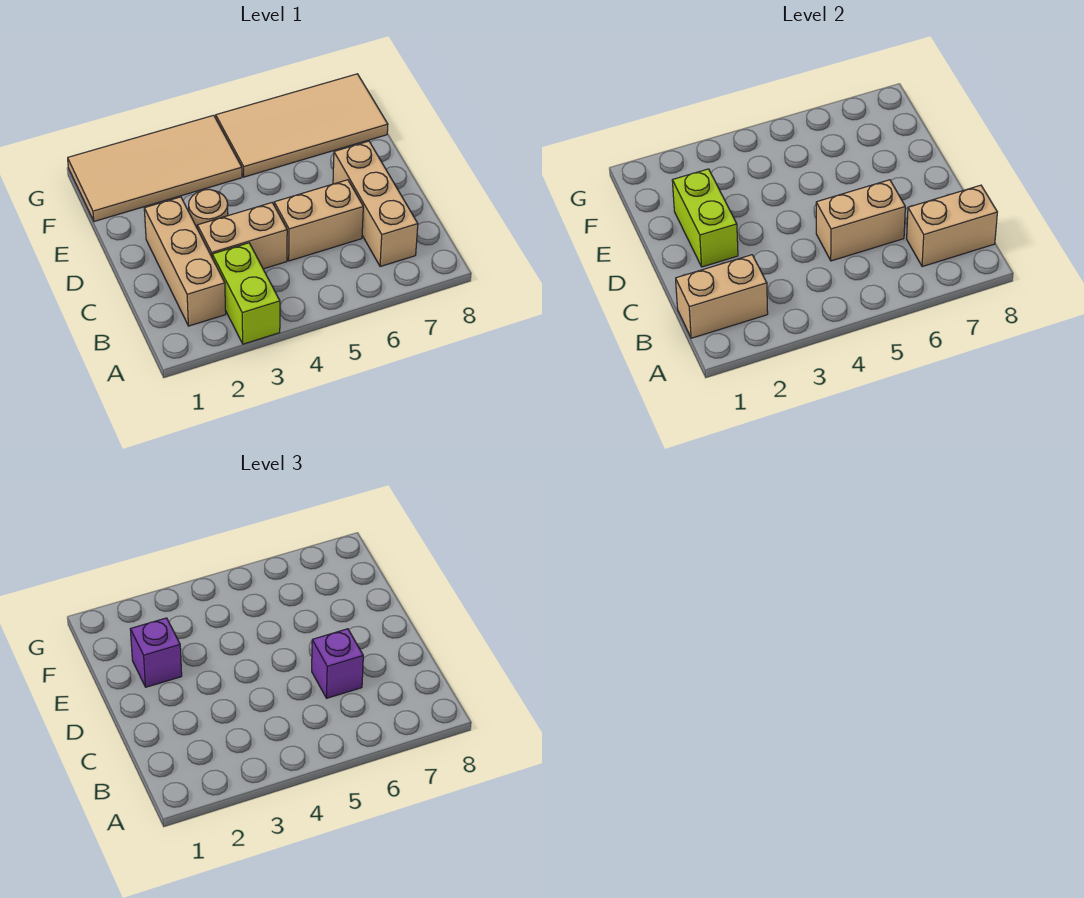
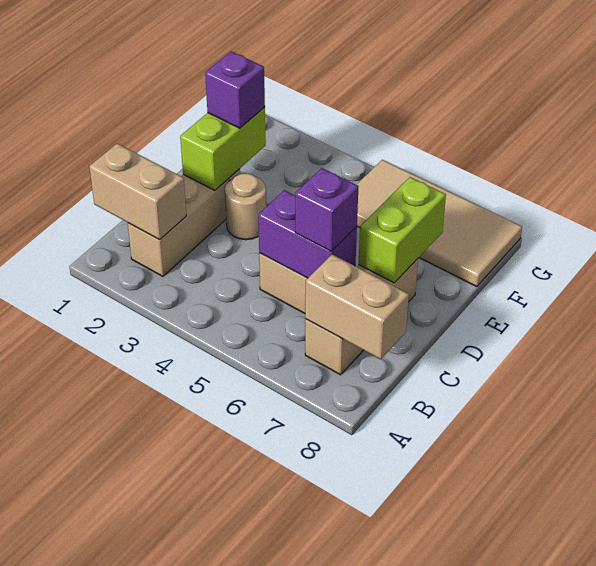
lime brick A3:B3 level 1 -> lime brick D7:E7 level 2
tan brick C3:C4 level 1 -> none
tan brick C5:C6 level 2 -> purple brick C5:C6 level 2
tan tile F1:G4 level 1 -> none

